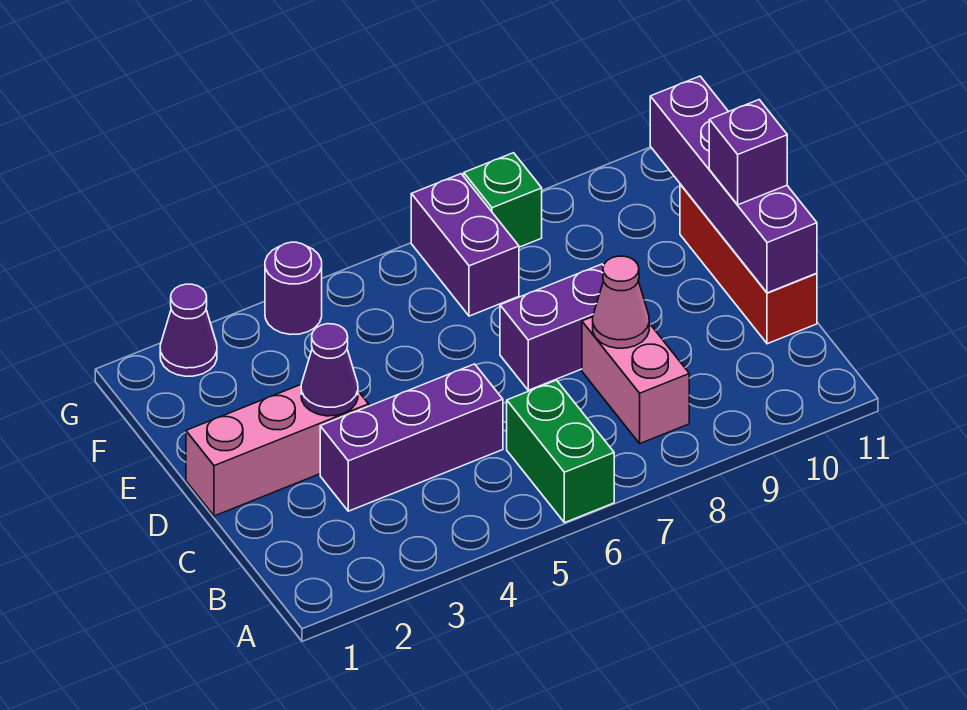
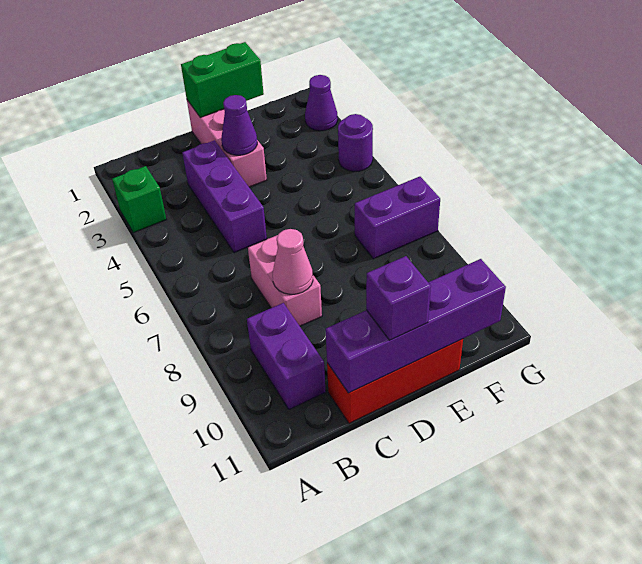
green brick A6:B6 level 1 -> green brick D1:E1 level 2
pink brick B8:C8 level 1 -> pink brick C7:C8 level 1
purple brick D7:D8 level 1 -> purple brick B9:B10 level 1
green brick G8 level 1 -> green brick A3 level 1

